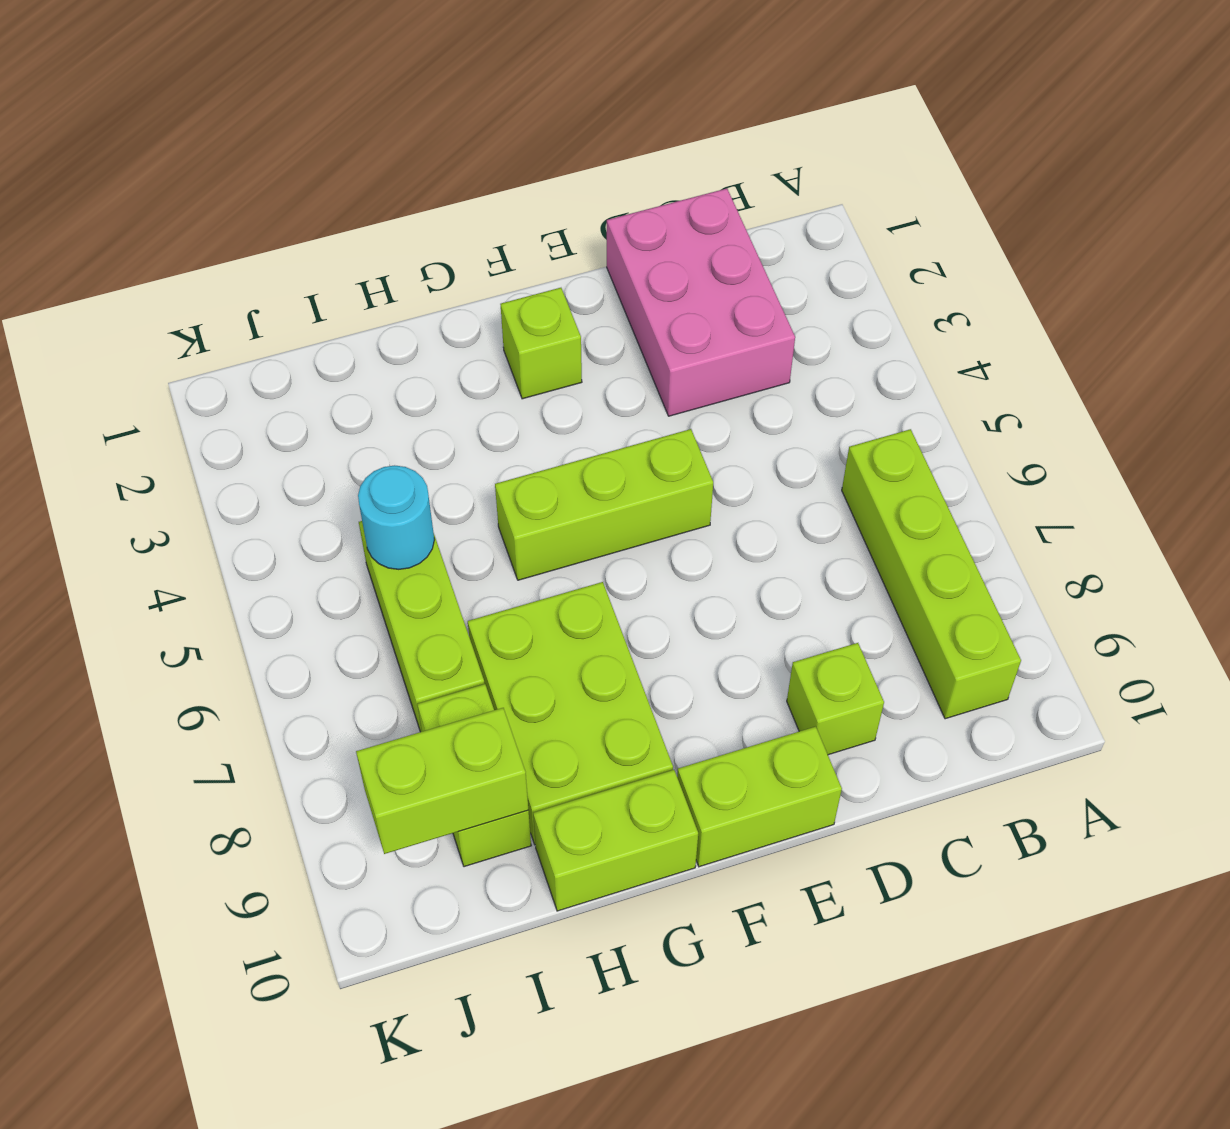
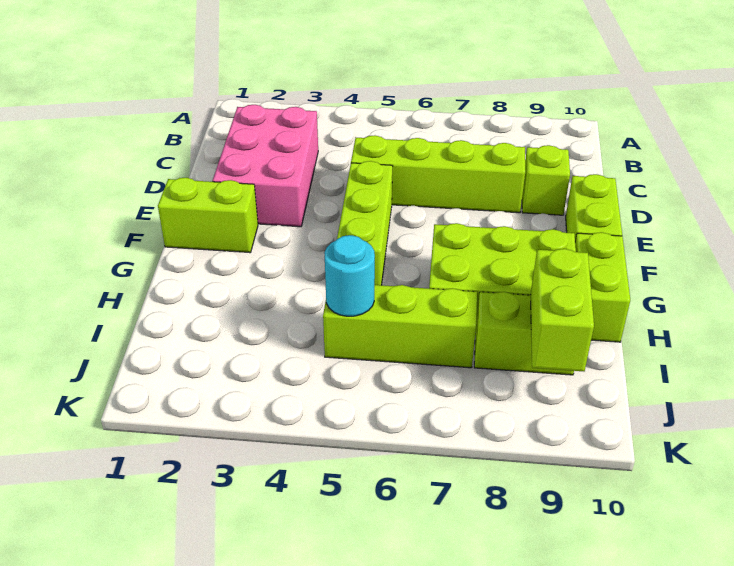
lime brick B6:B9 level 1 -> lime brick D5:D8 level 1
pink brick C1:D3 level 1 -> pink brick C2:E3 level 1
lime brick F2 level 1 -> lime brick F1:F2 level 1

